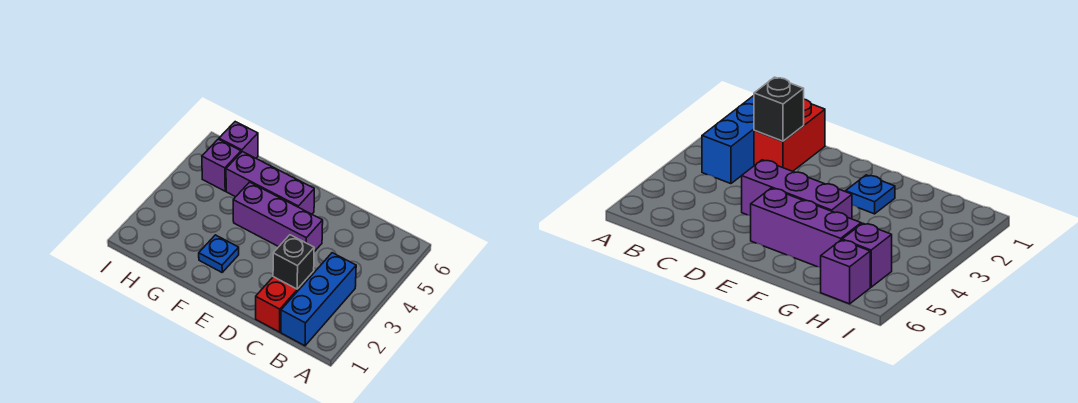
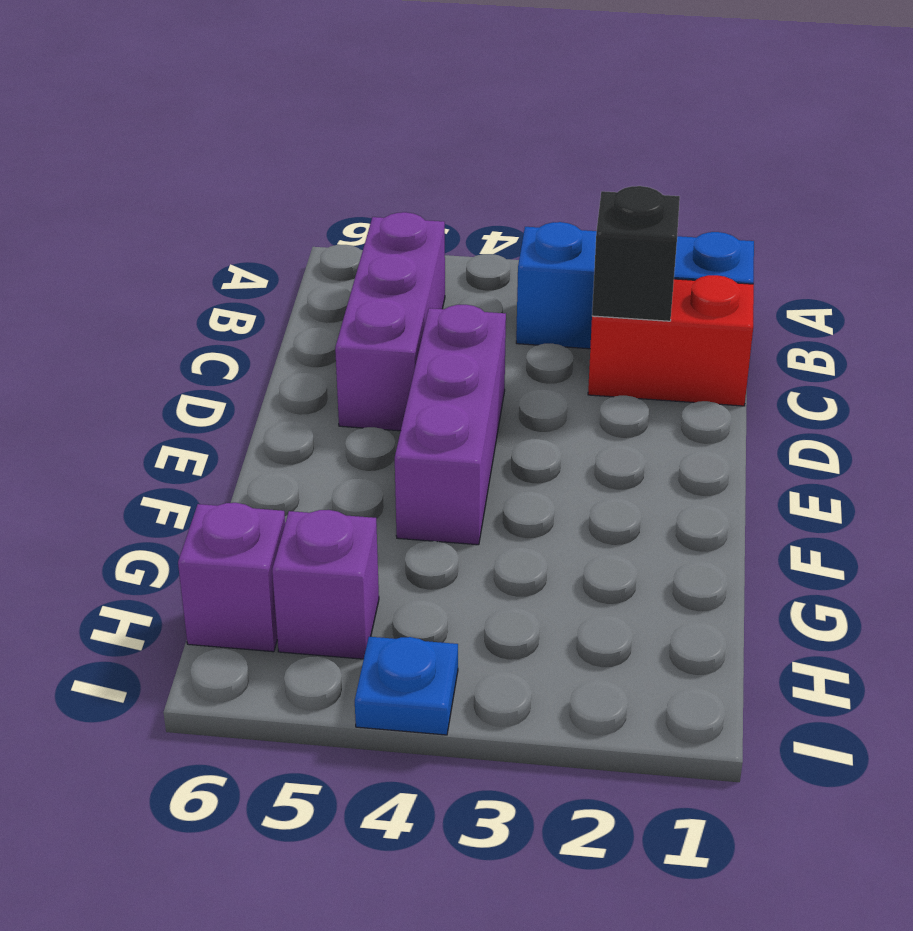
purple brick E5:G5 level 1 -> purple brick B5:D5 level 1
blue plate F2 level 1 -> blue plate I4 level 1

